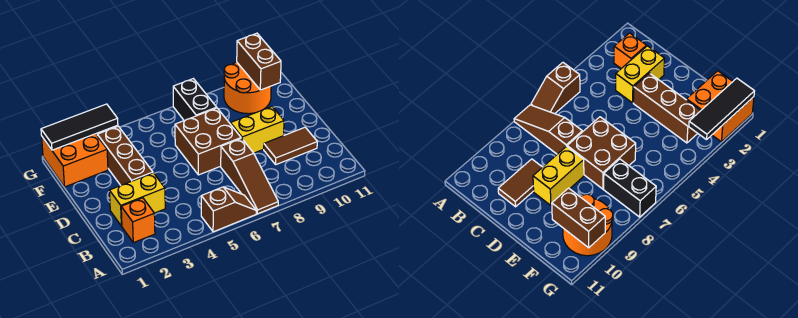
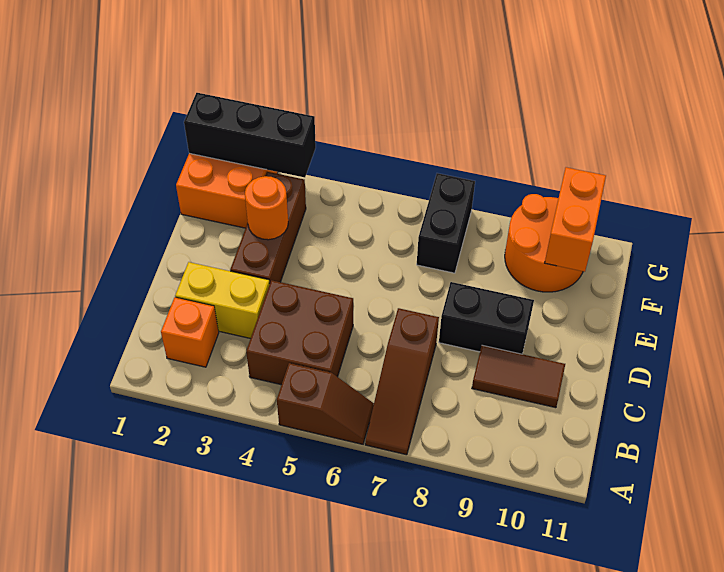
brown brick D6:E7 level 1 -> brown brick B4:C5 level 1
yellow brick D8:D9 level 1 -> black brick D8:D9 level 1
none -> orange round brick E3 level 2
brown brick F10:G10 level 2 -> orange brick F10:G10 level 2
black tile G1:G3 level 2 -> black brick G1:G3 level 2

